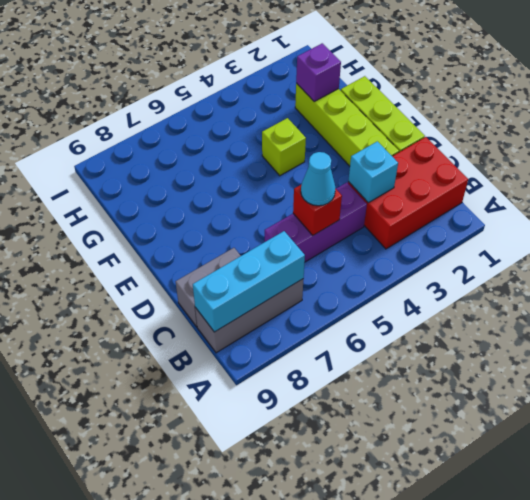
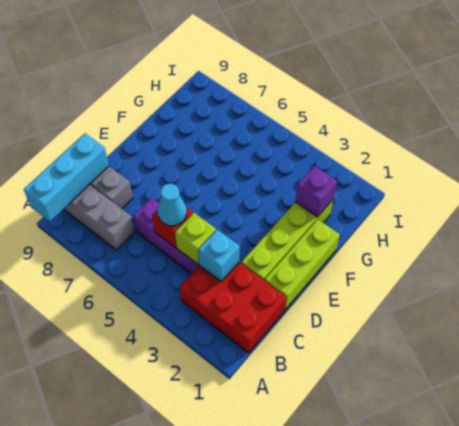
cyan brick B7:B9 level 2 -> cyan brick A9:C9 level 2
lime brick F4 level 1 -> lime brick C4 level 2

